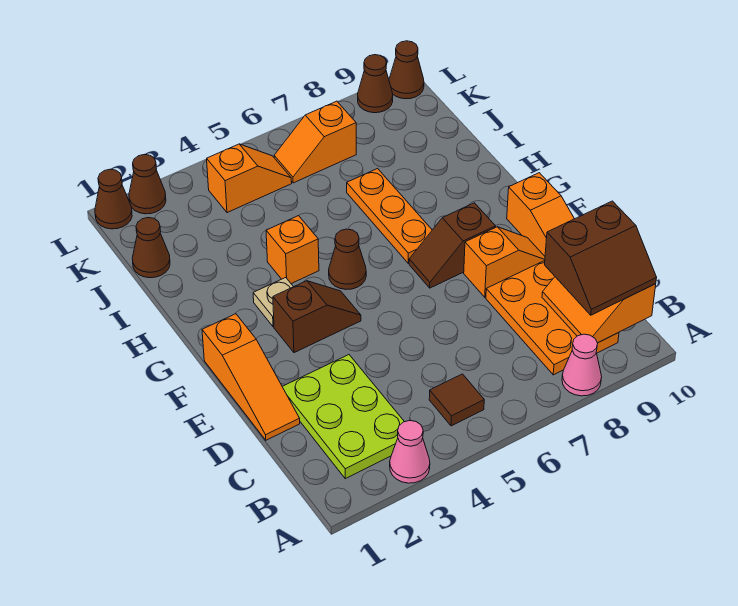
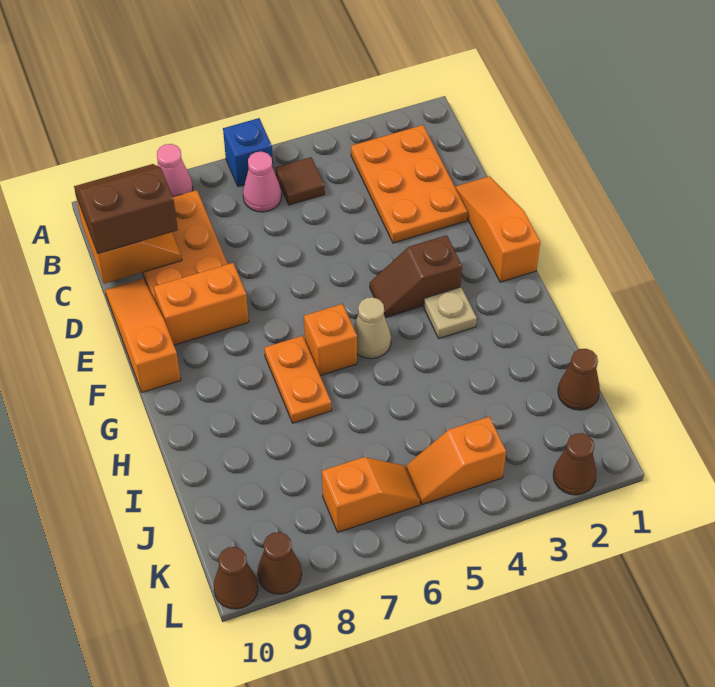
pink cone A3 level 1 -> pink cone B6 level 1
none -> blue brick A6 level 1
lime plate B2:D3 level 1 -> orange plate B2:D3 level 1
orange slope E8:E9 level 1 top 8 -> orange brick E8:E9 level 1
brown slope F7:F8 level 1 top 8 -> none
brown cone G5 level 1 -> tan cone G5 level 1
orange plate G7:I7 level 1 -> orange plate G7:H7 level 1
orange brick H4 level 1 -> orange brick G6 level 1
brown cone L1 level 1 -> none

